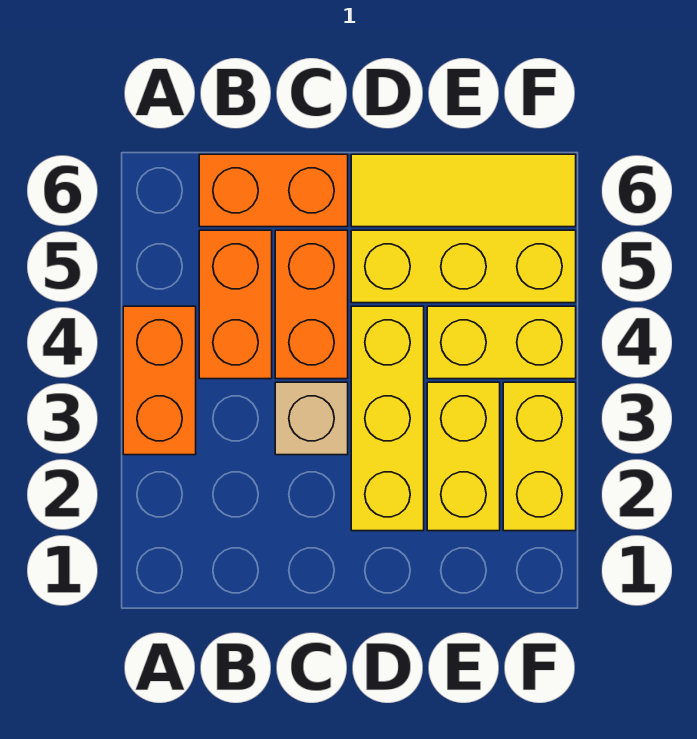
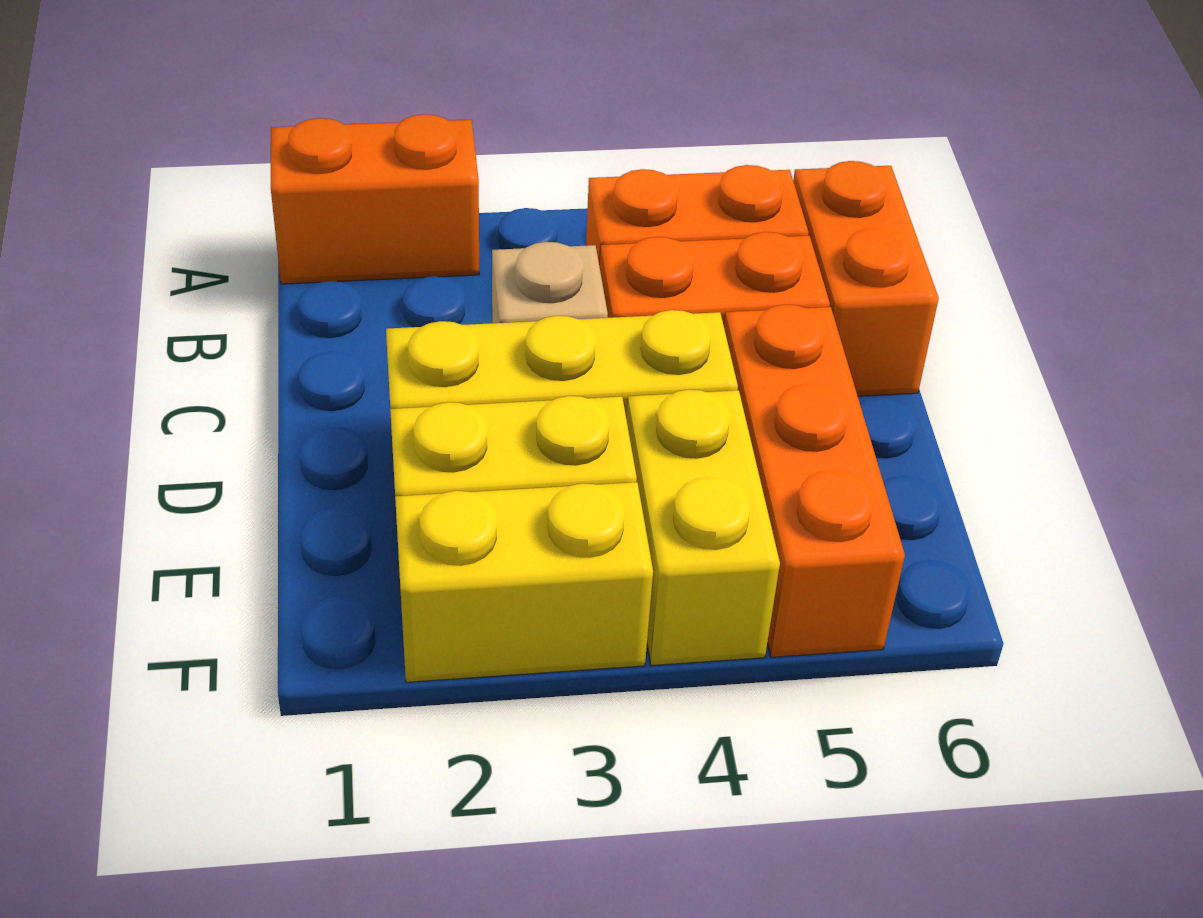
orange brick A3:A4 level 1 -> orange brick A1:A2 level 1
yellow brick D5:F5 level 1 -> orange brick D5:F5 level 1
yellow tile D6:F6 level 1 -> none

